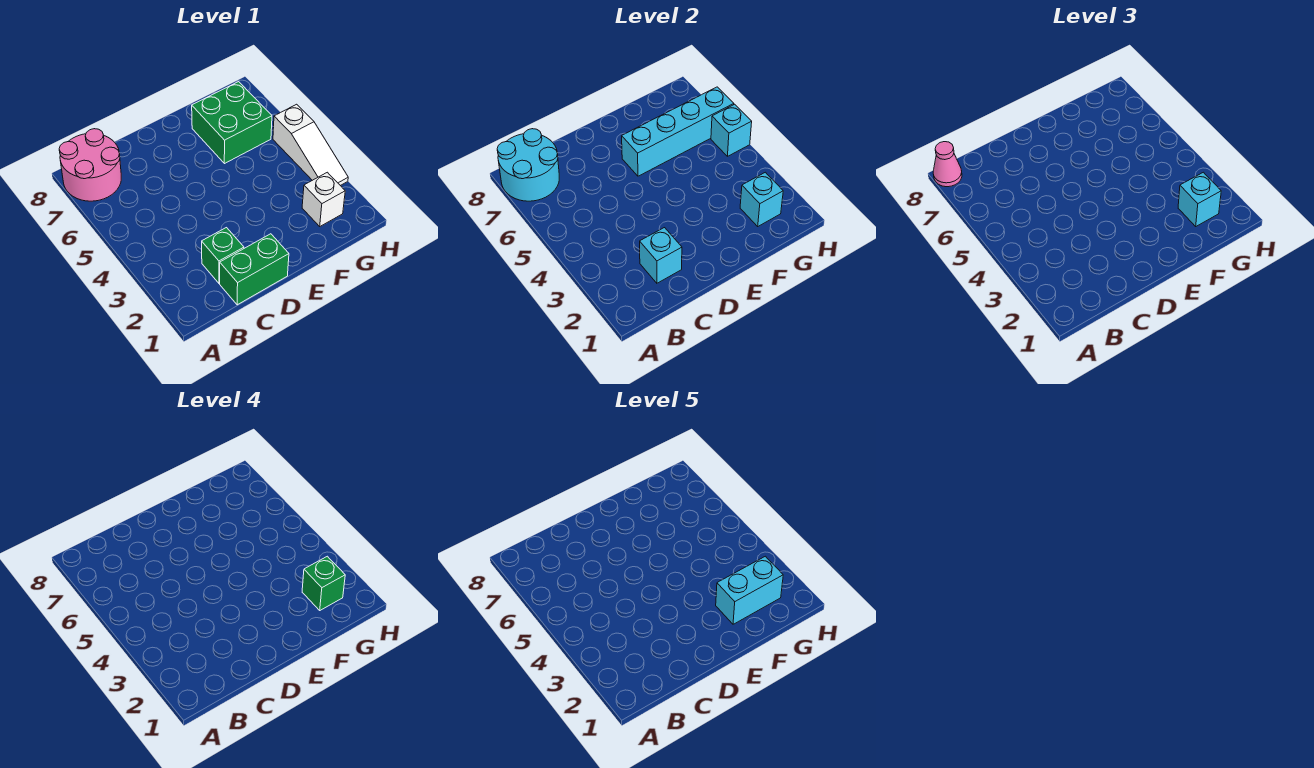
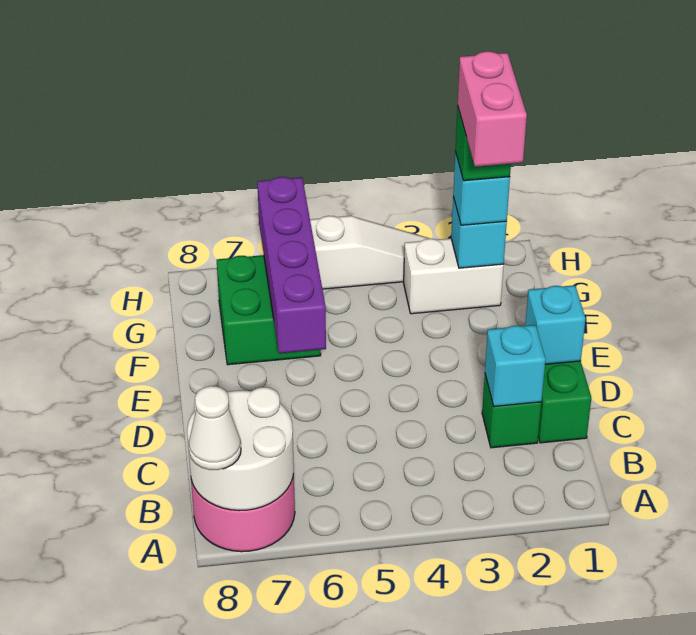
cyan round brick A7:B8 level 2 -> white round brick A7:B8 level 2
pink cone A8 level 3 -> white cone A8 level 3
cyan brick E6:H6 level 2 -> purple brick E6:H6 level 2
cyan brick F2:G2 level 5 -> pink brick F2:G2 level 5
white brick G2 level 1 -> white brick G2:G3 level 1
cyan brick H5 level 2 -> cyan brick D1 level 2

